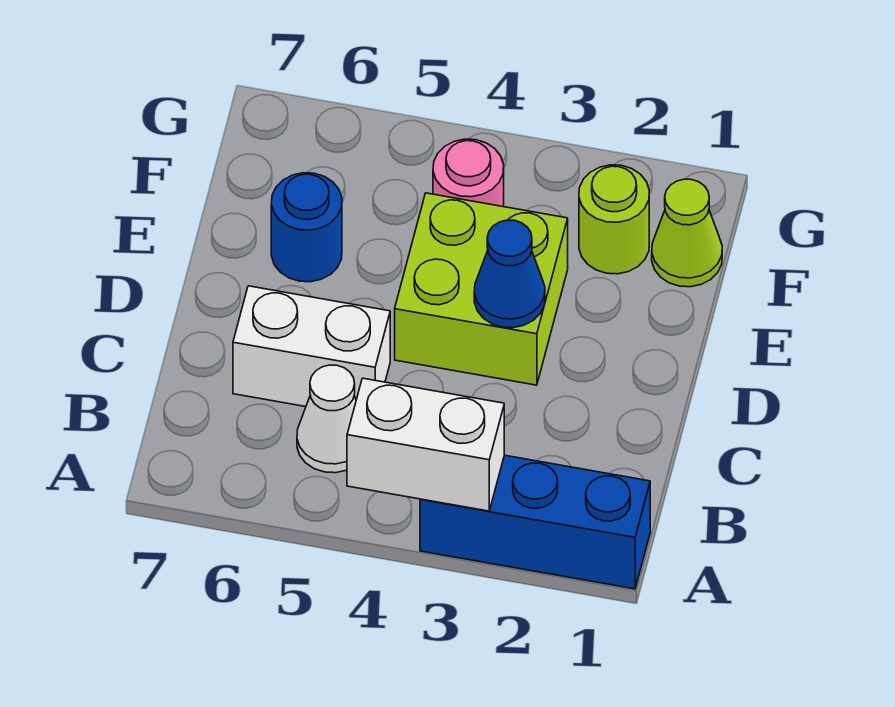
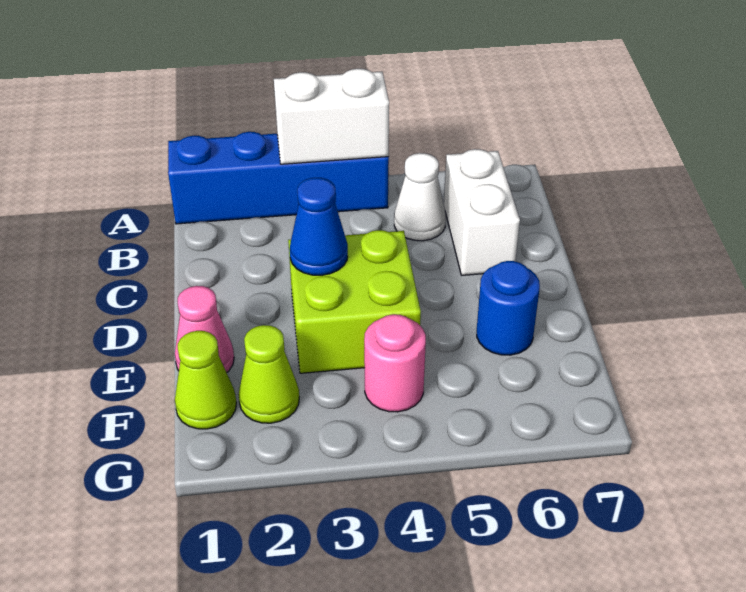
blue brick A1:A3 level 1 -> blue brick A1:A4 level 1
white brick C5:C6 level 1 -> white brick B6:C6 level 1
none -> pink cone E1 level 1
lime round brick F2 level 1 -> lime cone F2 level 1

